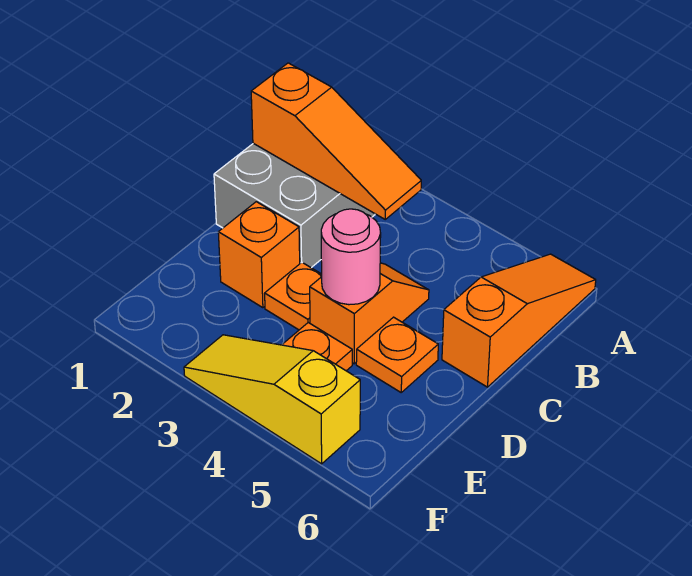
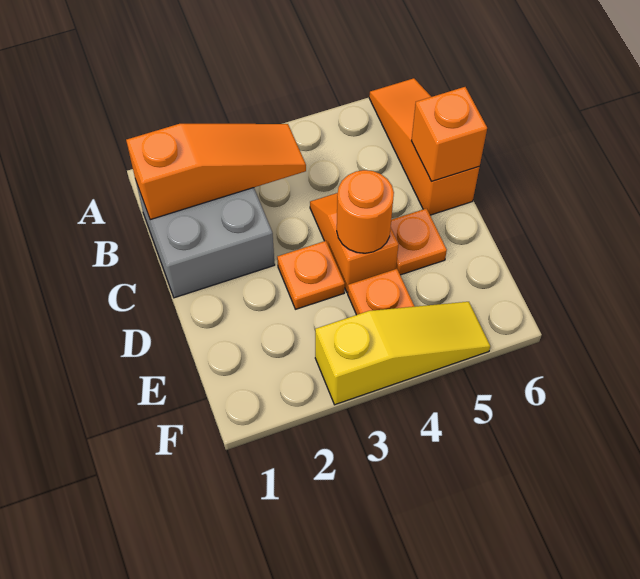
orange brick D2 level 1 -> orange brick C6 level 2
pink round brick D4 level 2 -> orange round brick D4 level 2
yellow slope F3:F5 level 1 top 5 -> yellow slope F3:F5 level 1 top 3

